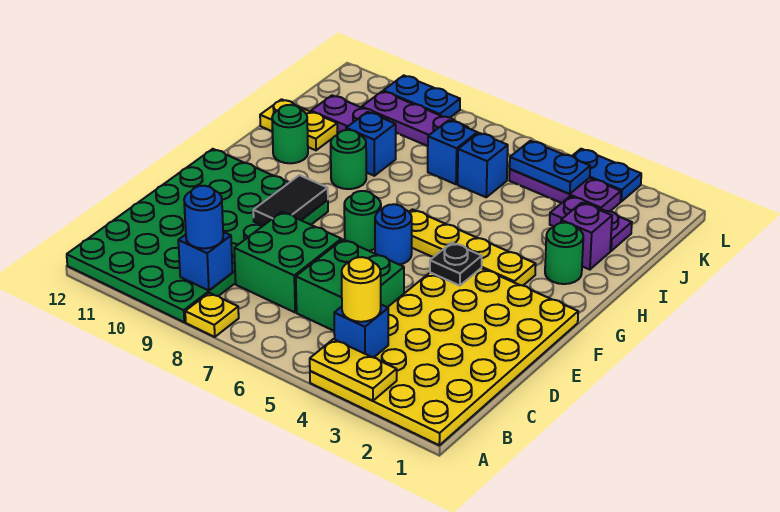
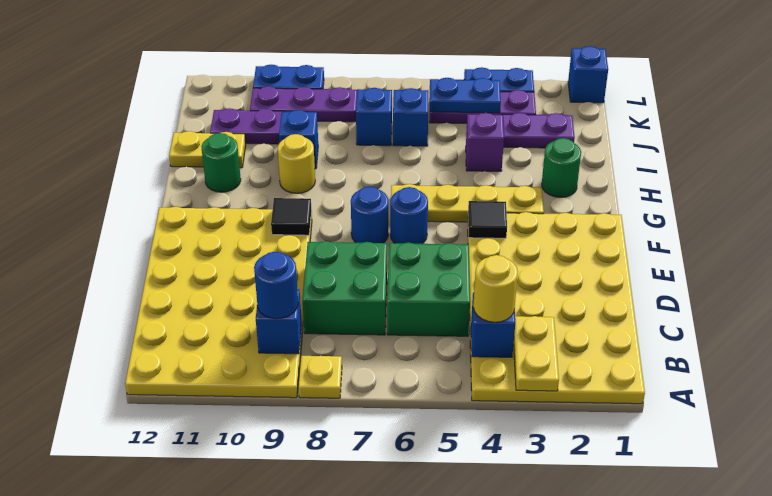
yellow plate A3:A4 level 2 -> yellow plate A3:B3 level 2
green plate A9:F12 level 1 -> yellow plate A9:F12 level 1
black tile E9:F9 level 2 -> black tile F9 level 2
black plate F4 level 2 -> black tile F4 level 2
green round brick F7 level 1 -> blue round brick F7 level 1
green round brick H9 level 1 -> yellow round brick H9 level 1
purple brick I2 level 1 -> purple brick I4 level 1
none -> blue brick L1 level 1

